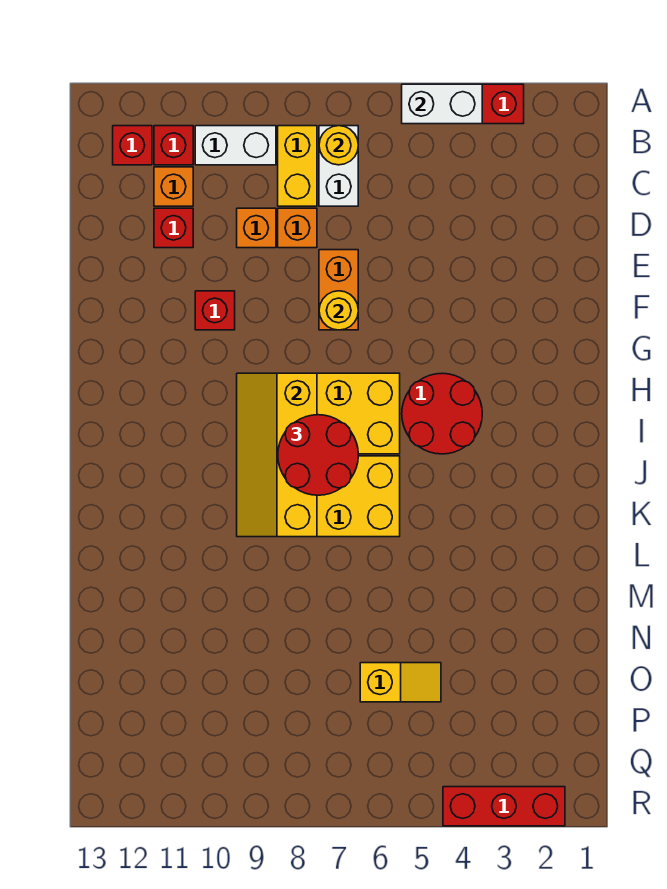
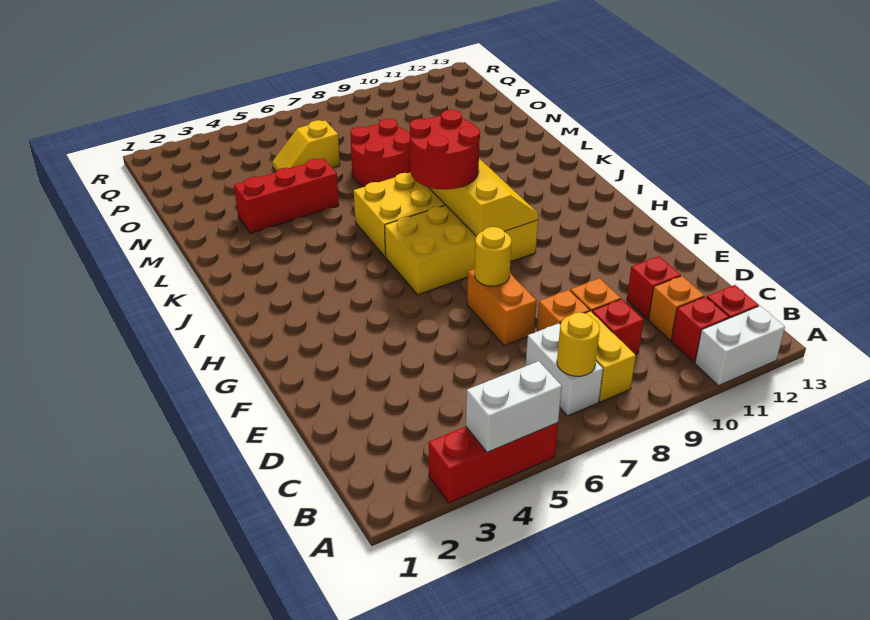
white brick B9:B10 level 1 -> white brick A11:A12 level 1
red brick F10 level 1 -> red brick C9 level 1
red round brick H4:I5 level 1 -> red round brick M7:N8 level 1
red brick R2:R4 level 1 -> red brick M3:M5 level 1

